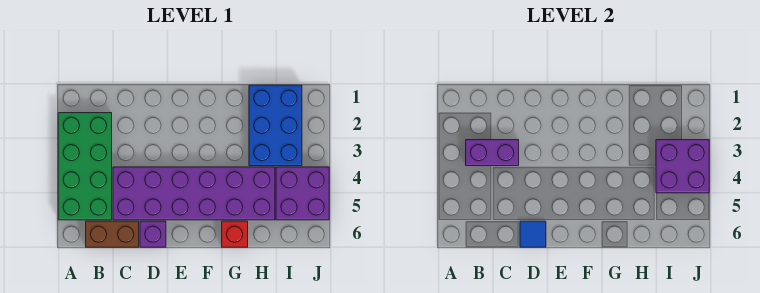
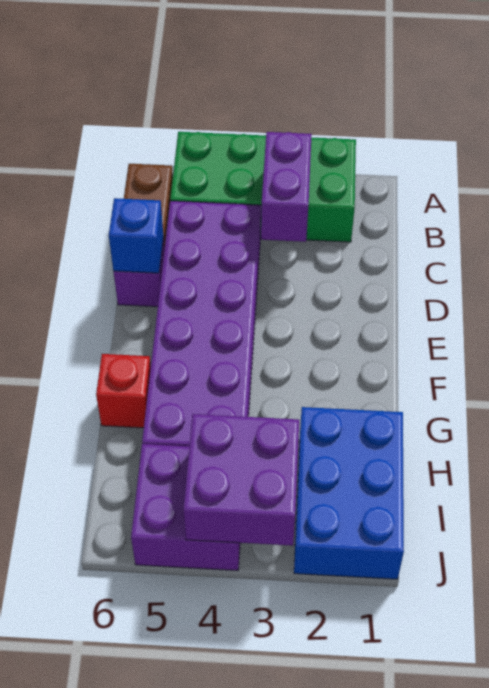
blue tile D6 level 2 -> blue brick D6 level 2
blue brick H1:I3 level 1 -> blue brick H1:J2 level 1

